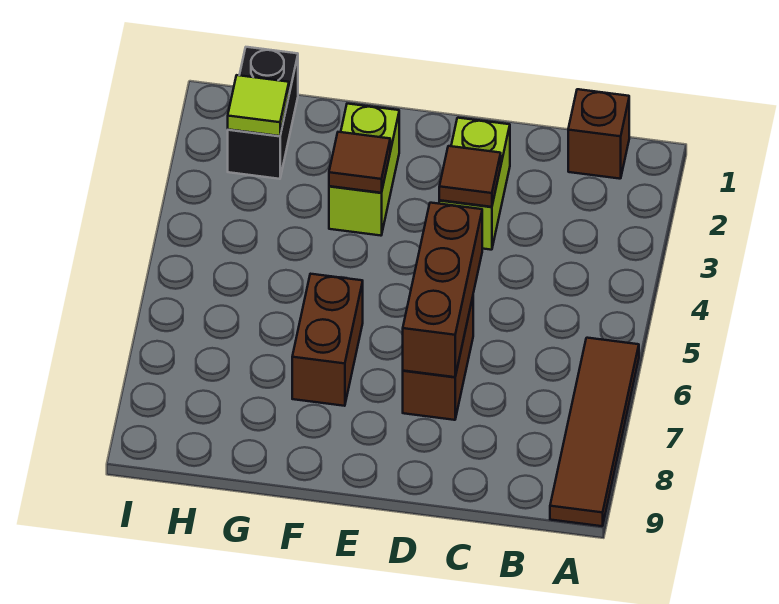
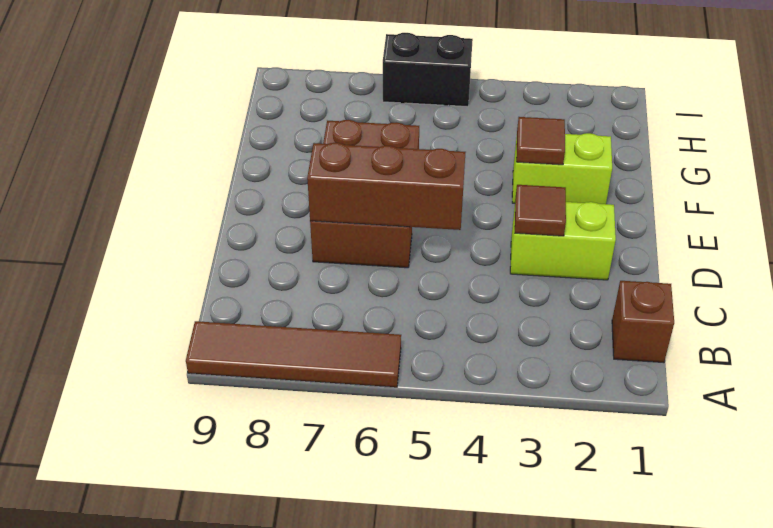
black brick H1:H2 level 1 -> black brick I5:I6 level 1
lime tile H2 level 2 -> none

